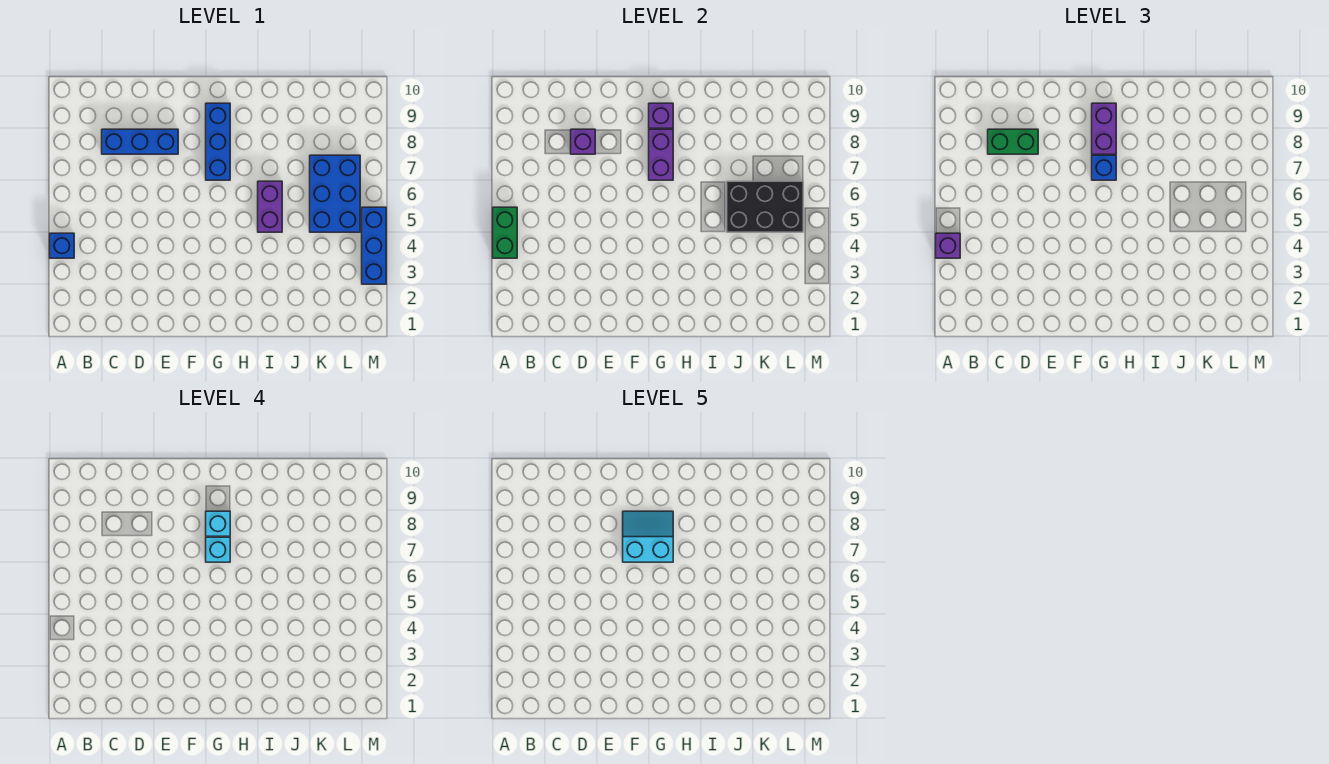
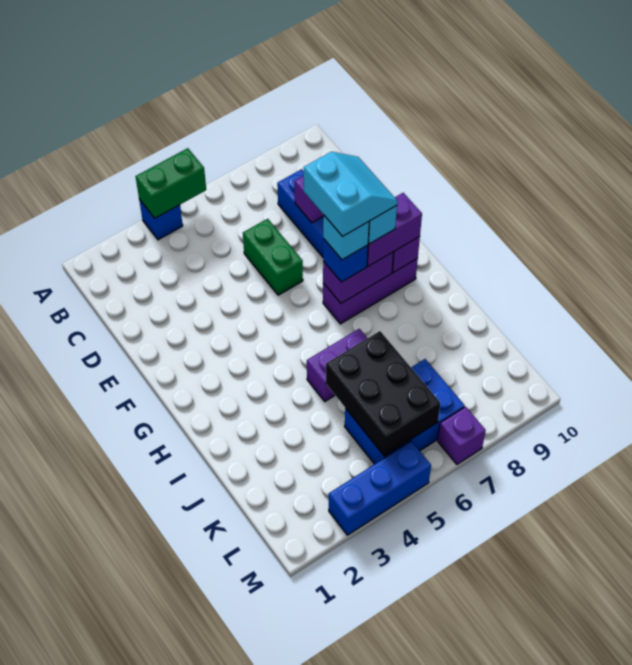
purple brick A4 level 3 -> purple brick M7 level 1
green brick C8:D8 level 3 -> green brick D6:E6 level 1
blue brick G7:G9 level 1 -> purple brick G7:G9 level 1

